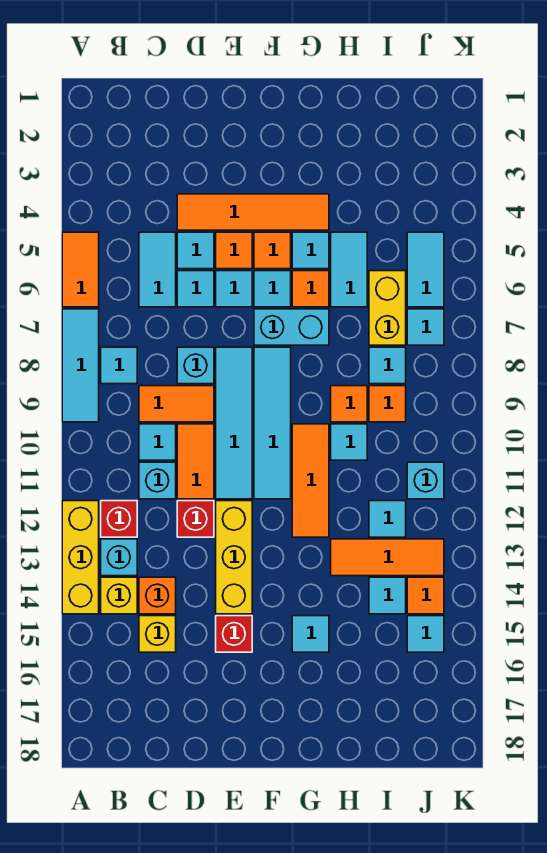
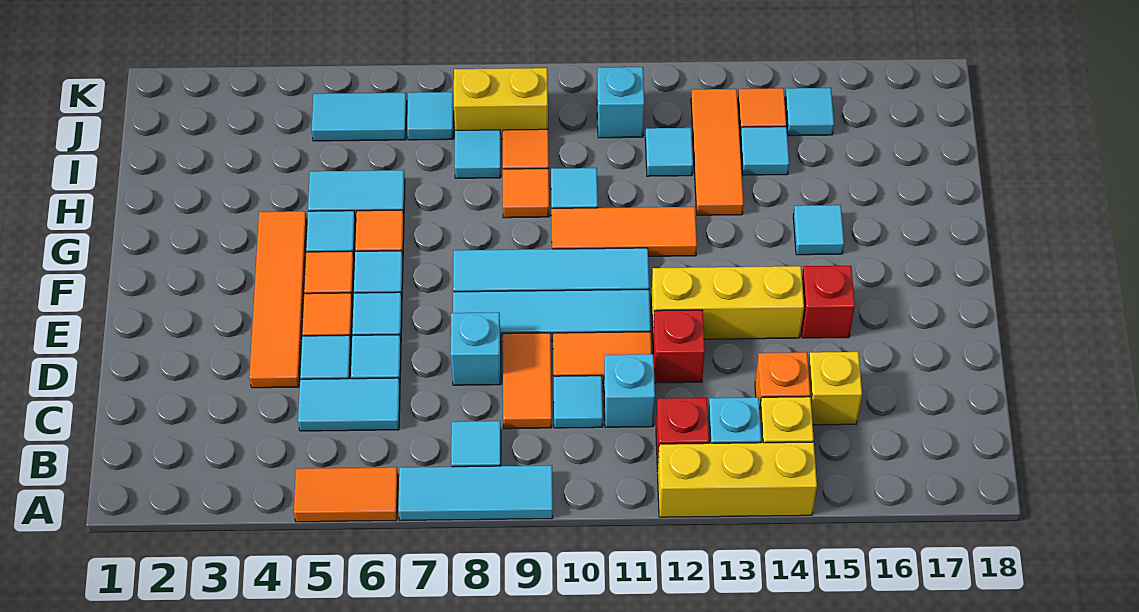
cyan brick F7:G7 level 1 -> none
yellow brick I6:I7 level 1 -> yellow brick J8:J9 level 1

